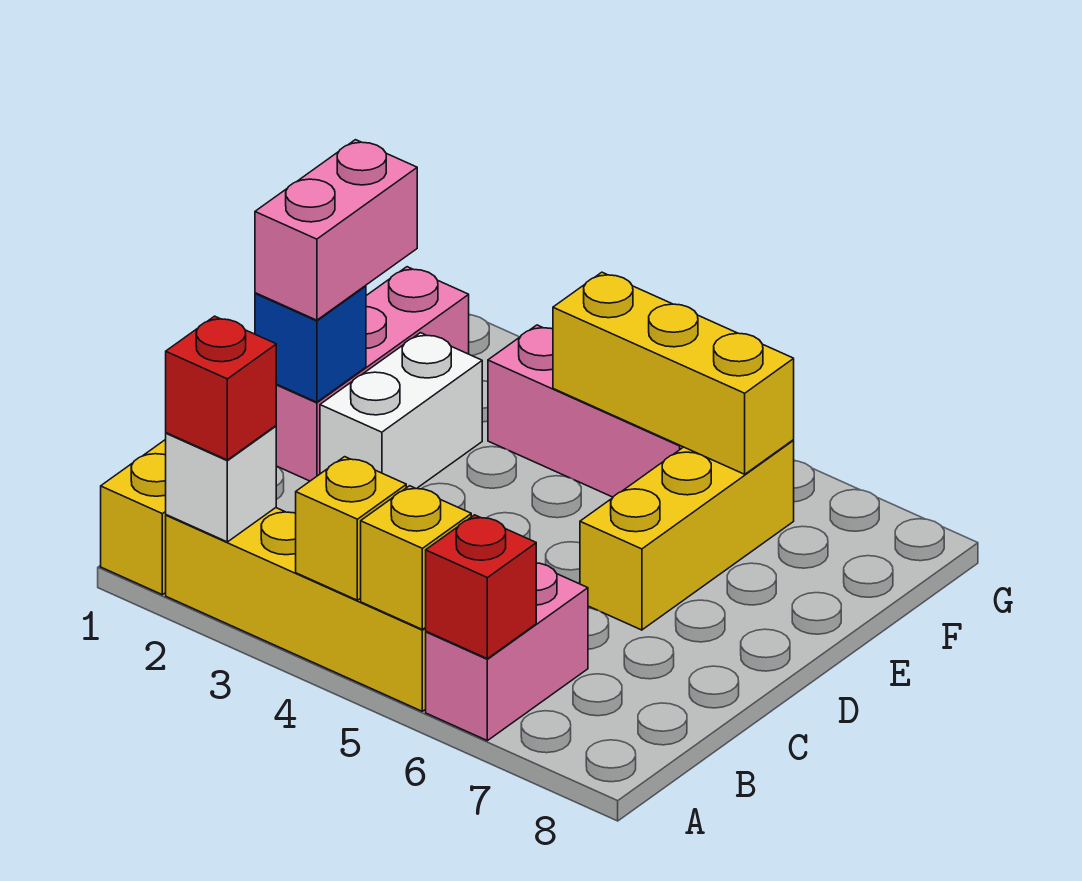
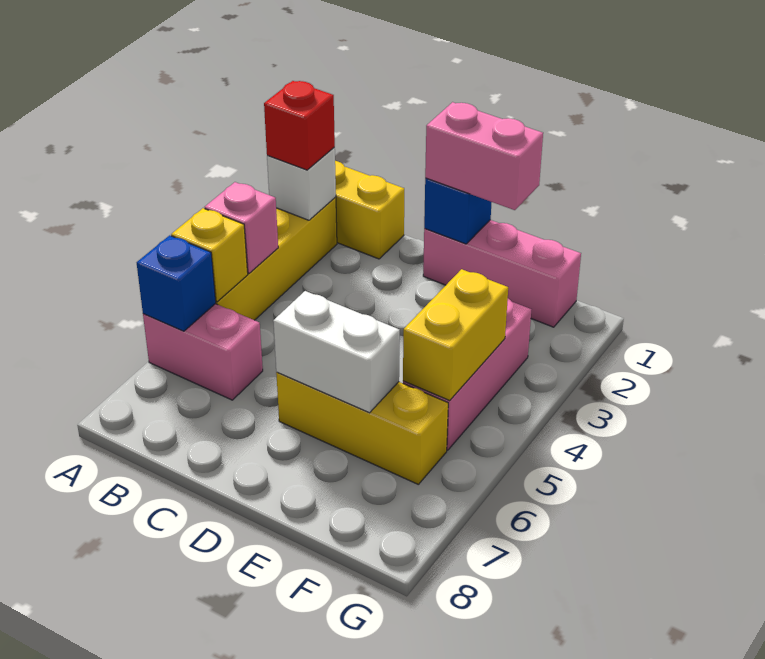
yellow brick A4 level 2 -> pink brick A4 level 2
red brick A6 level 2 -> blue brick A6 level 2
white brick D2:E2 level 1 -> white brick D6:E6 level 2
yellow brick F4:F6 level 2 -> yellow brick F4:F5 level 2

